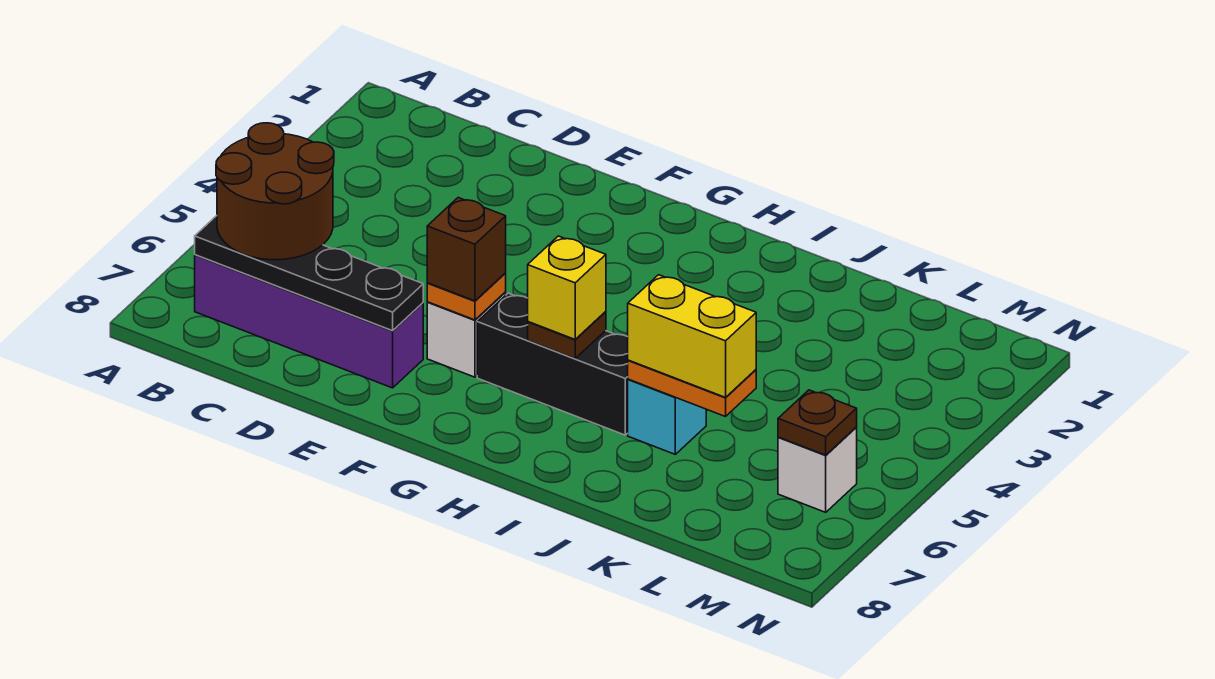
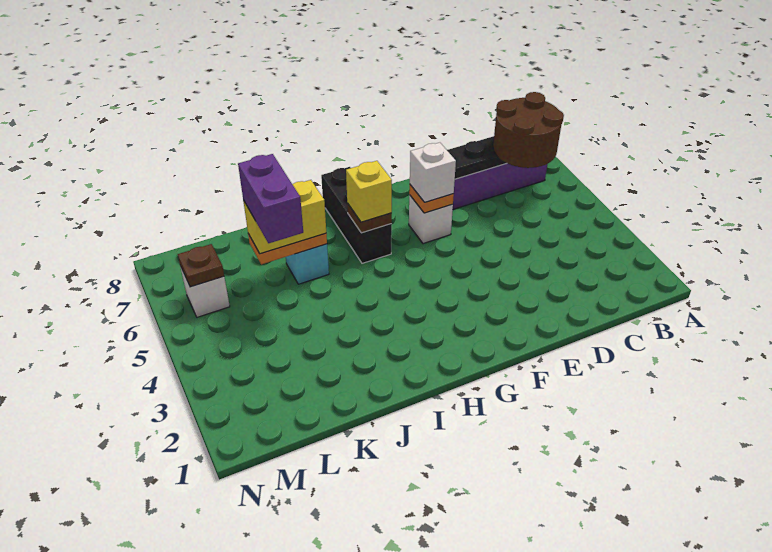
brown brick F6 level 3 -> white brick F6 level 3
black brick G6:I6 level 1 -> black brick H6:H8 level 1
none -> purple brick K5:K6 level 4

